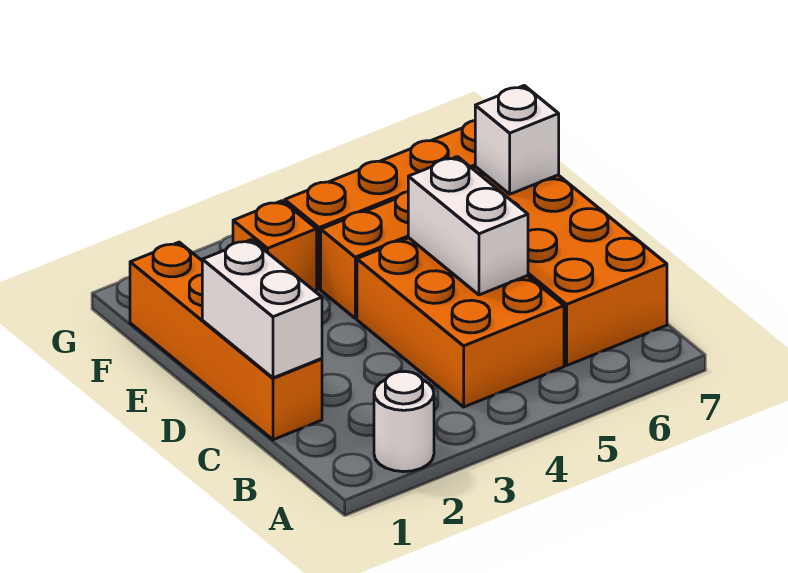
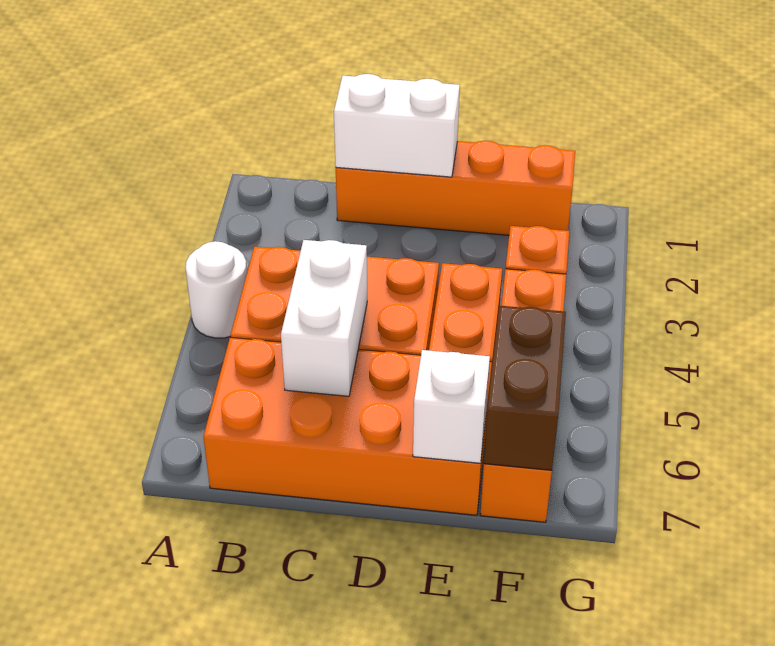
white round brick A2 level 1 -> white round brick A4 level 1
white brick C5:D5 level 2 -> white brick C5:C6 level 2
none -> brown brick F6:F7 level 2

